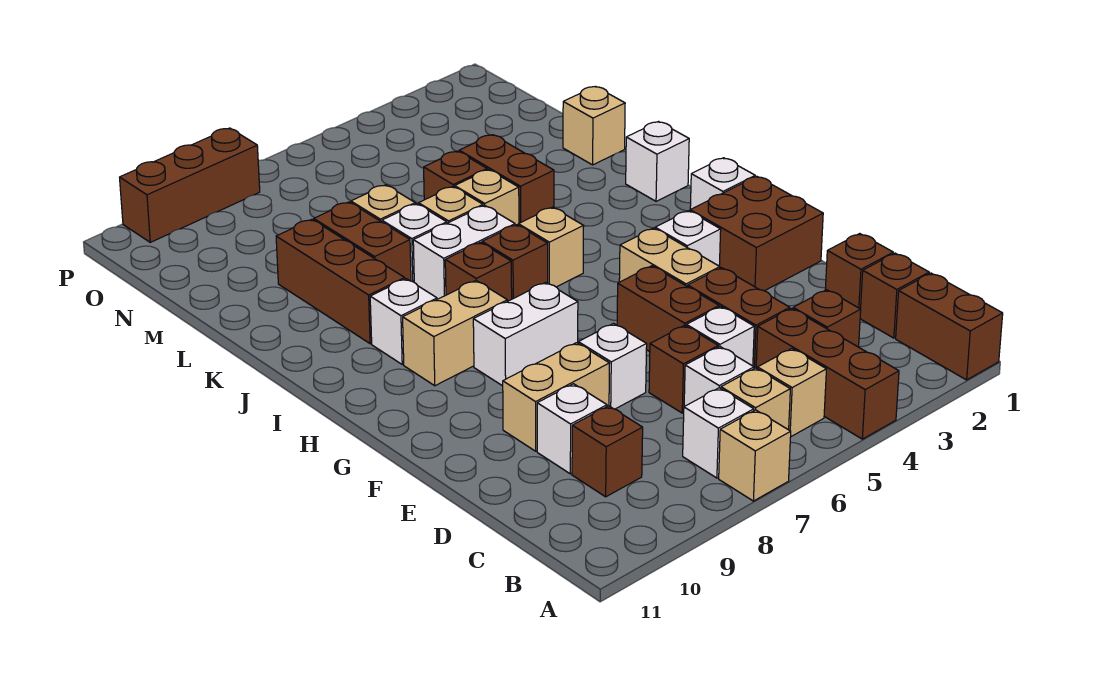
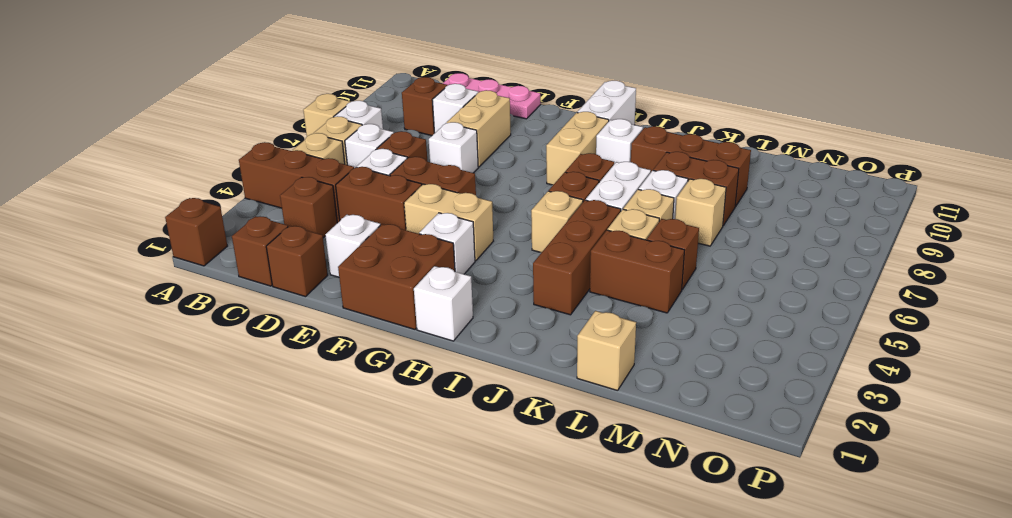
brown brick A1:B1 level 1 -> brown brick A1 level 1
none -> pink plate C11:E11 level 1
white brick G7:G8 level 1 -> white brick H10:H11 level 1
white brick J1 level 1 -> white brick E2 level 1
brown brick P8:P10 level 1 -> brown brick J3:J5 level 1

